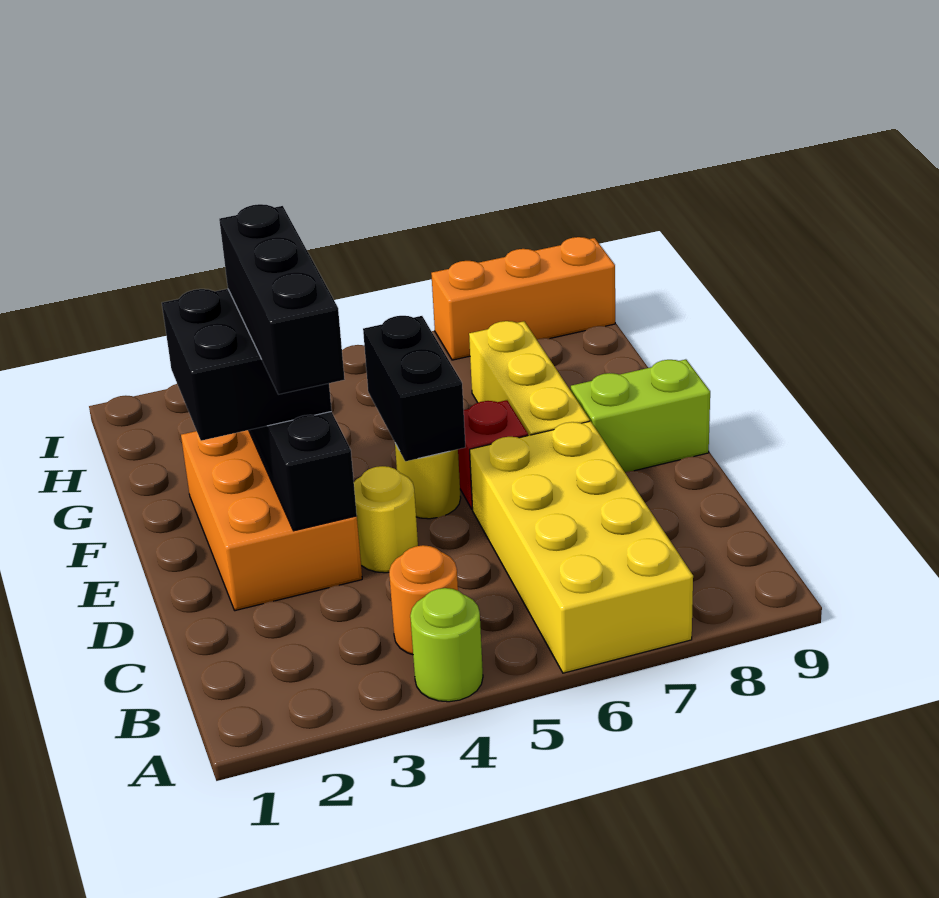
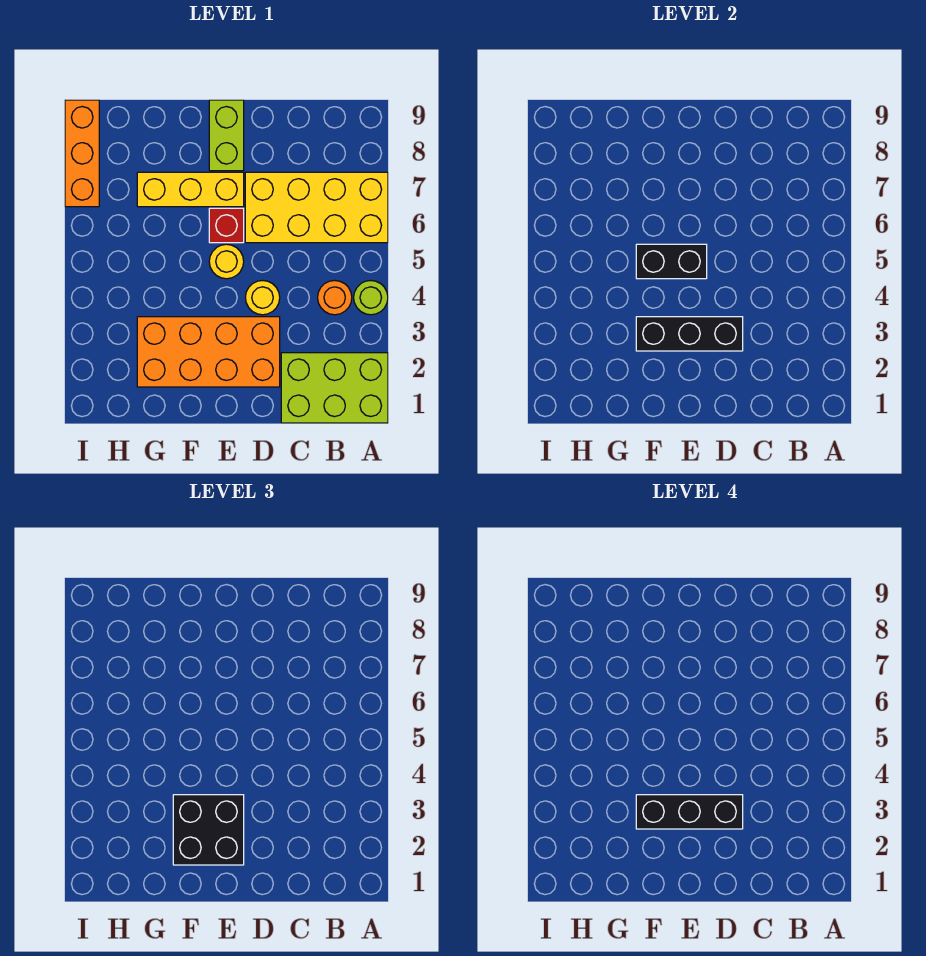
none -> lime brick A1:C2 level 1
orange brick D2:F3 level 1 -> orange brick D2:G3 level 1

